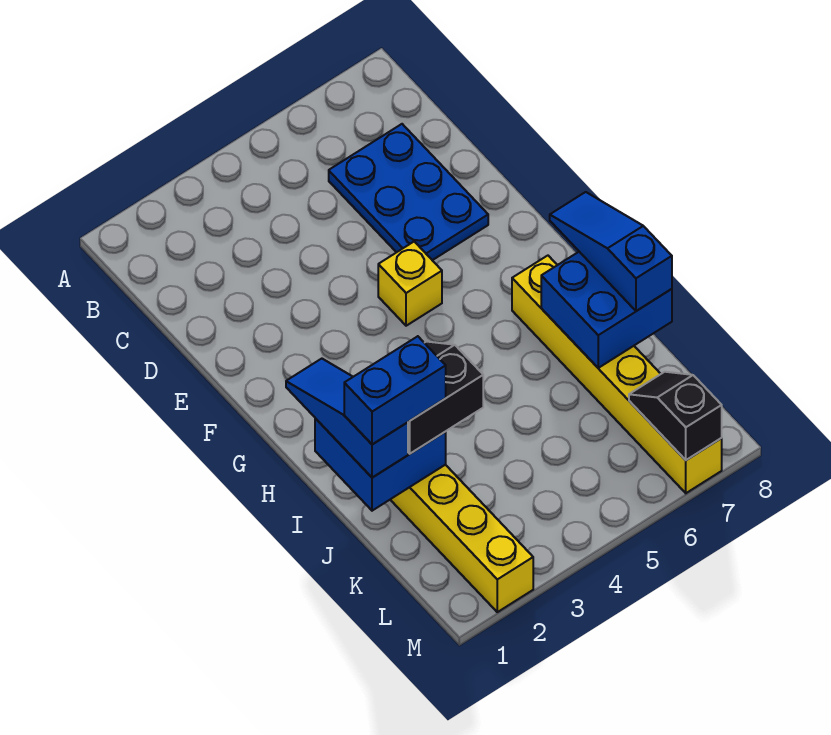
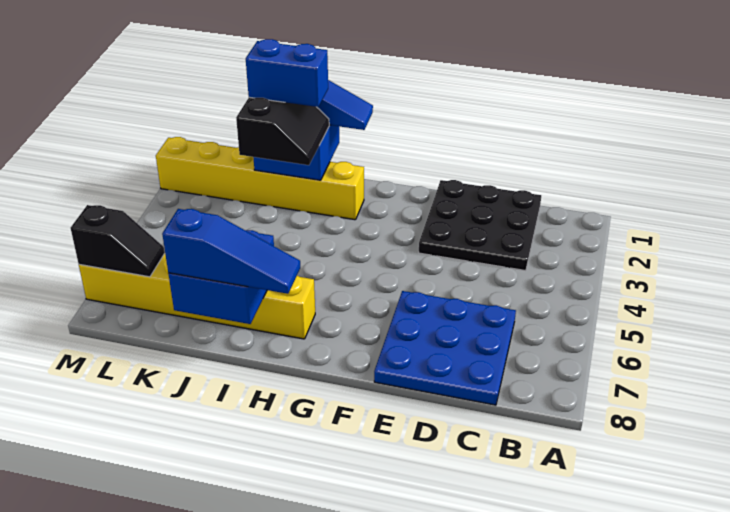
none -> black plate C1:E3 level 1
blue plate C6:E7 level 1 -> blue plate C6:E8 level 1
yellow brick F5 level 1 -> none
blue brick J1:J2 level 4 -> blue brick I2:J2 level 4

